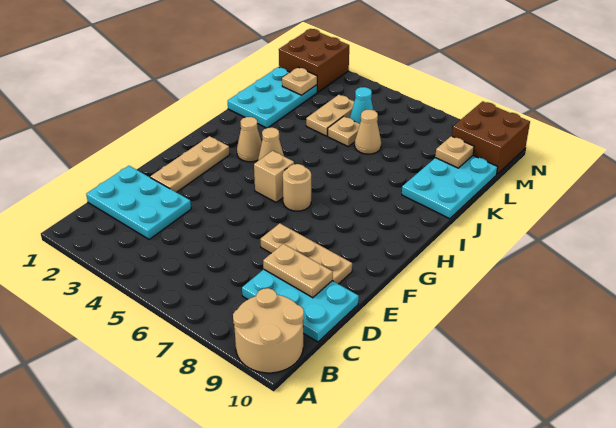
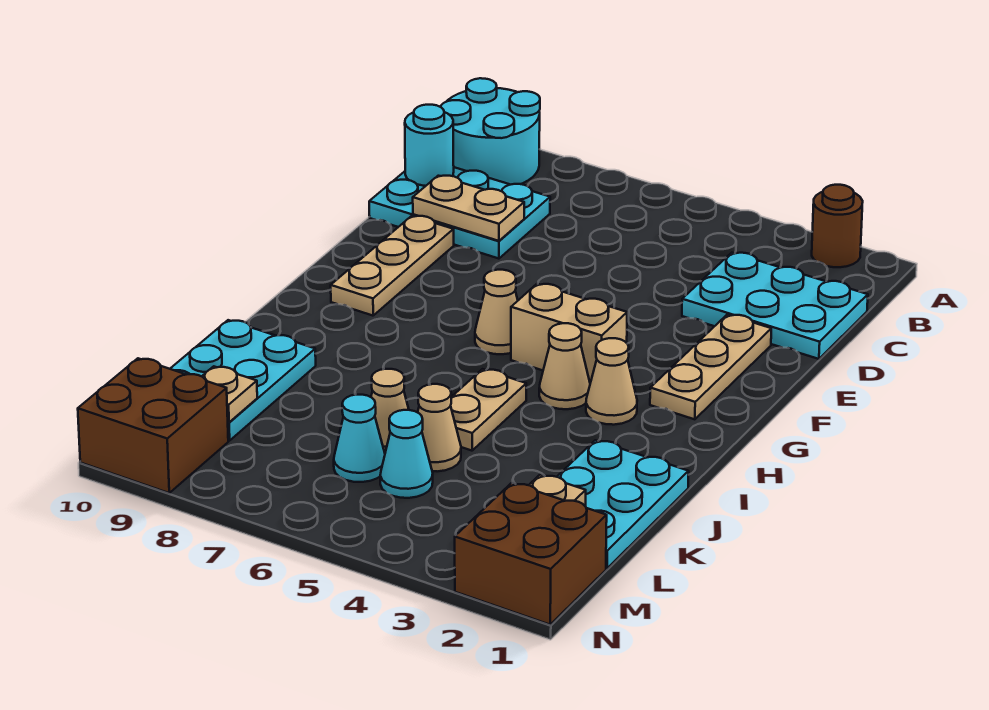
none -> brown round brick A2 level 1
tan round brick A9:B10 level 1 -> cyan round brick A9:B10 level 1
none -> cyan round brick C10 level 2
tan plate E7:E9 level 1 -> tan plate E9:G9 level 1
tan brick G5 level 1 -> tan brick G4:G5 level 1
tan round brick G6 level 1 -> tan cone G6 level 1
tan plate K4:L4 level 1 -> tan plate I5:J5 level 1
tan plate K5 level 1 -> tan cone K5 level 1
none -> cyan cone L6 level 1

